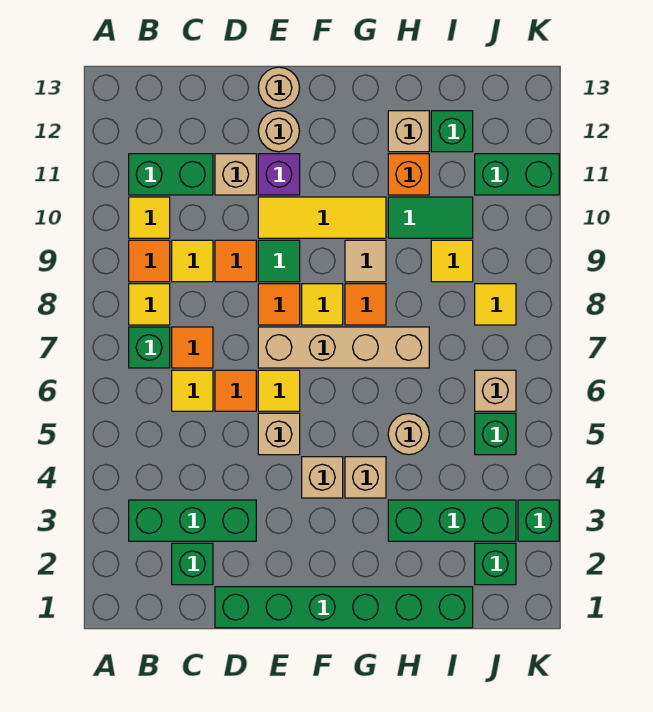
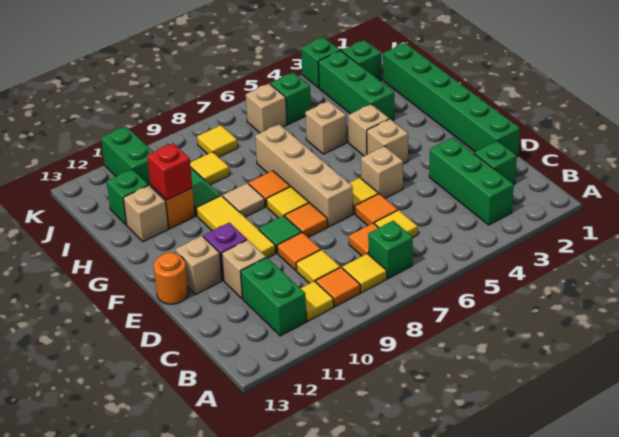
tan round brick E12 level 1 -> tan brick E12 level 1
tan round brick E13 level 1 -> orange round brick E13 level 1
tan round brick H5 level 1 -> tan brick H5 level 1
none -> red brick H11 level 2

